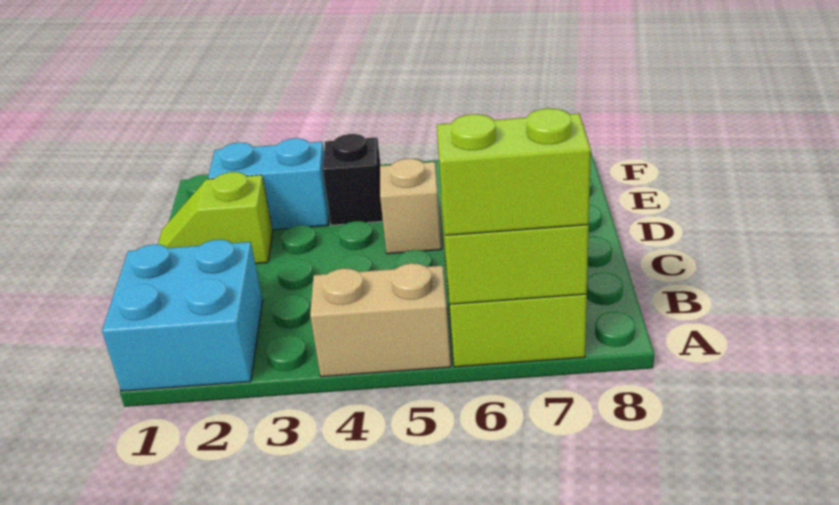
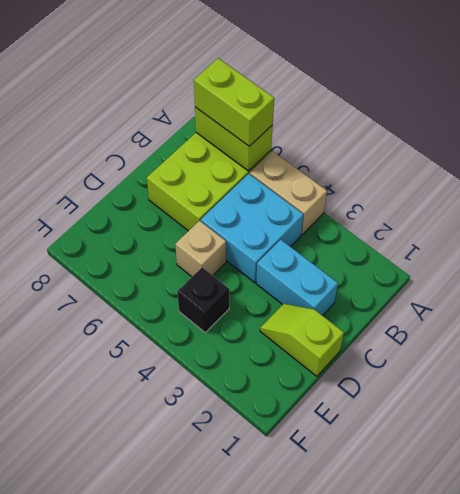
cyan brick A1:B2 level 1 -> cyan brick B4:C5 level 1
lime slope D1:D2 level 1 top 2 -> lime slope D1:D2 level 1 top 1
cyan brick E2:E3 level 1 -> cyan brick C2:C3 level 1

